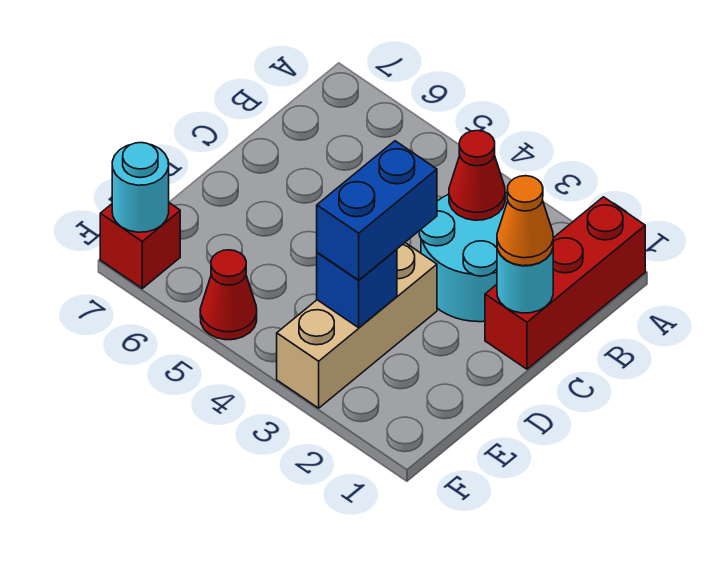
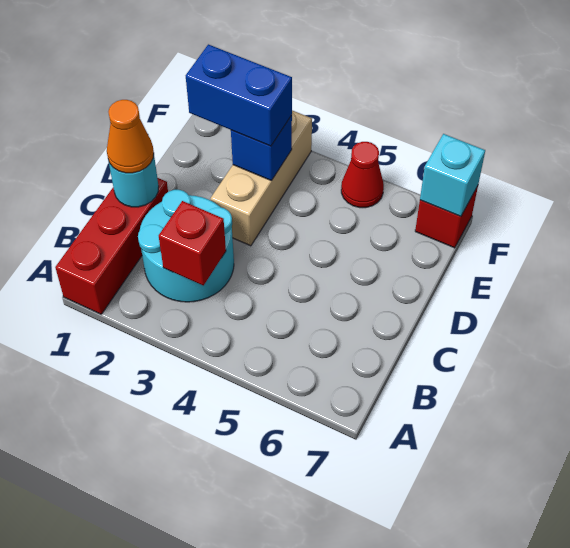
red cone B3 level 2 -> red brick B3 level 2
blue brick D3:E3 level 3 -> blue brick E2:E3 level 3
cyan round brick F7 level 2 -> cyan brick F7 level 2

